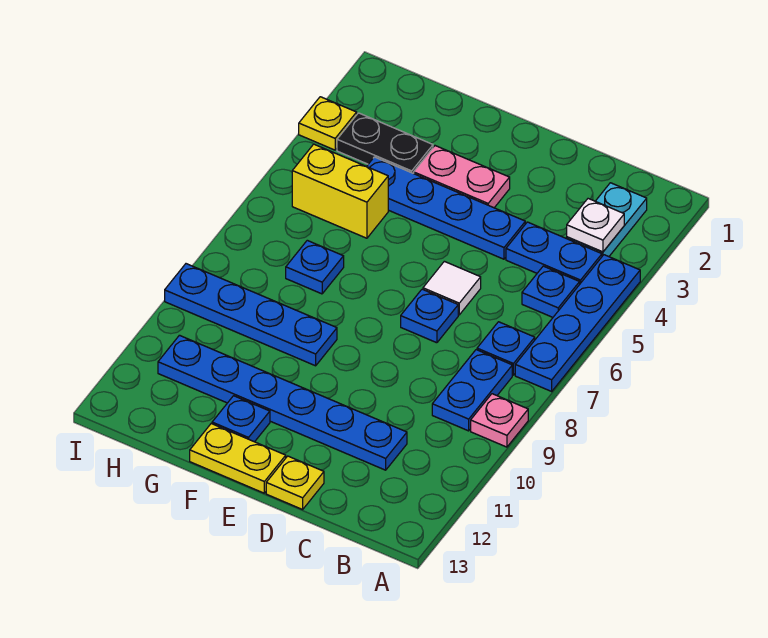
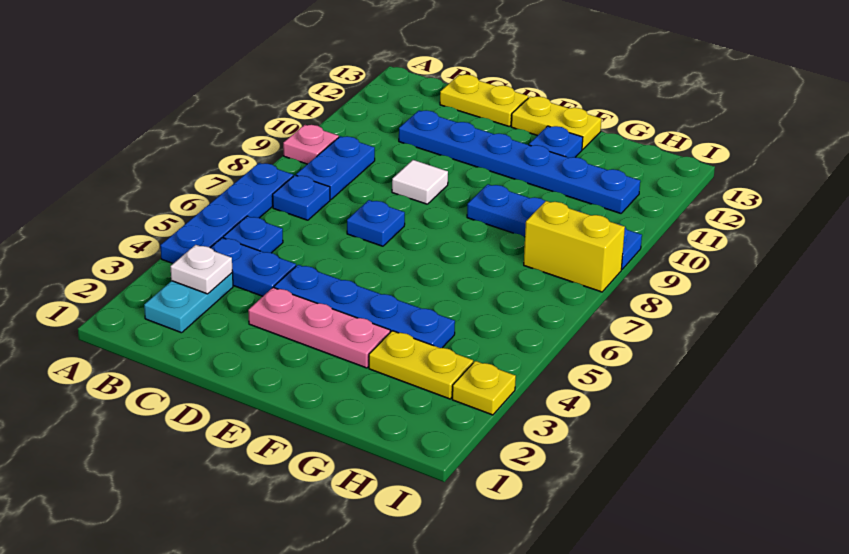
white tile D6 level 1 -> white tile D9 level 1
yellow plate D13 level 1 -> yellow plate C13:D13 level 1
pink plate E3:F3 level 1 -> pink plate D3:F3 level 1
black plate G3:H3 level 1 -> yellow plate G3:H3 level 1
yellow brick G5:H5 level 1 -> yellow brick H8:I8 level 1
blue plate G7 level 1 -> none

